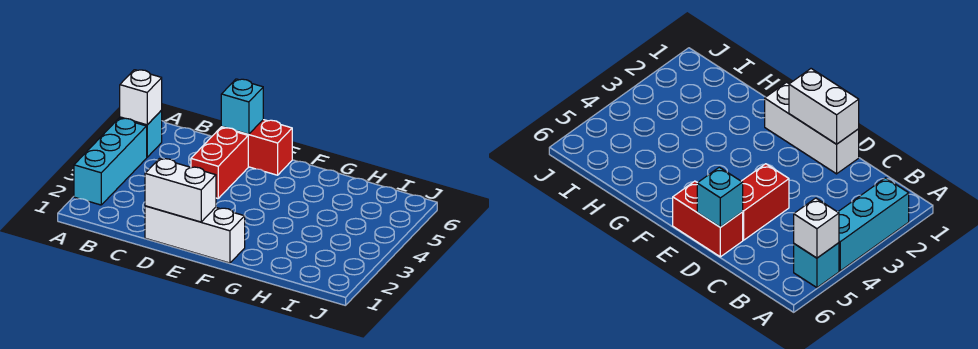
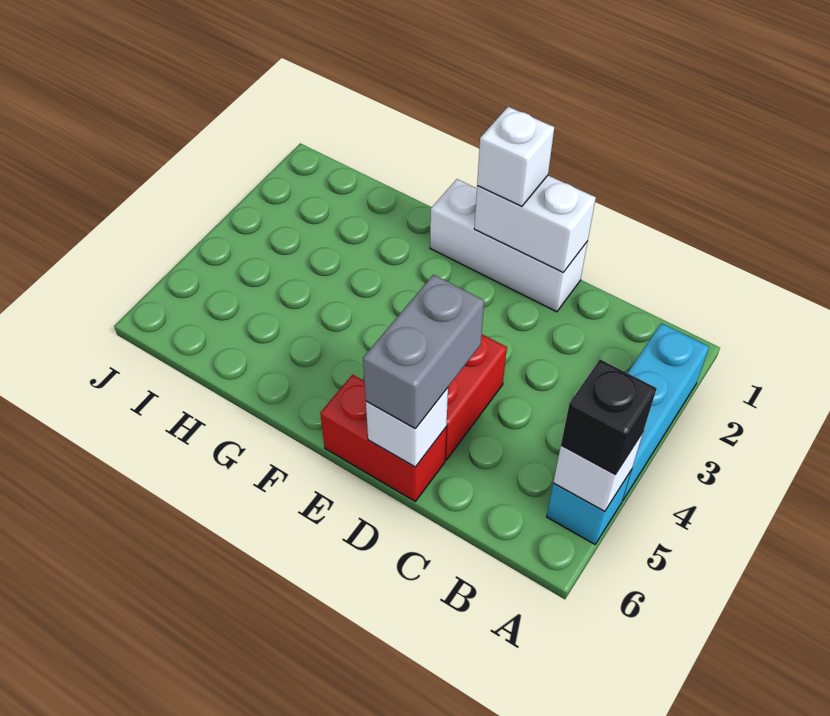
none -> black brick A5 level 3
none -> grey brick D5:D6 level 3
cyan brick D6 level 2 -> white brick D6 level 2
none -> white brick E1 level 3

